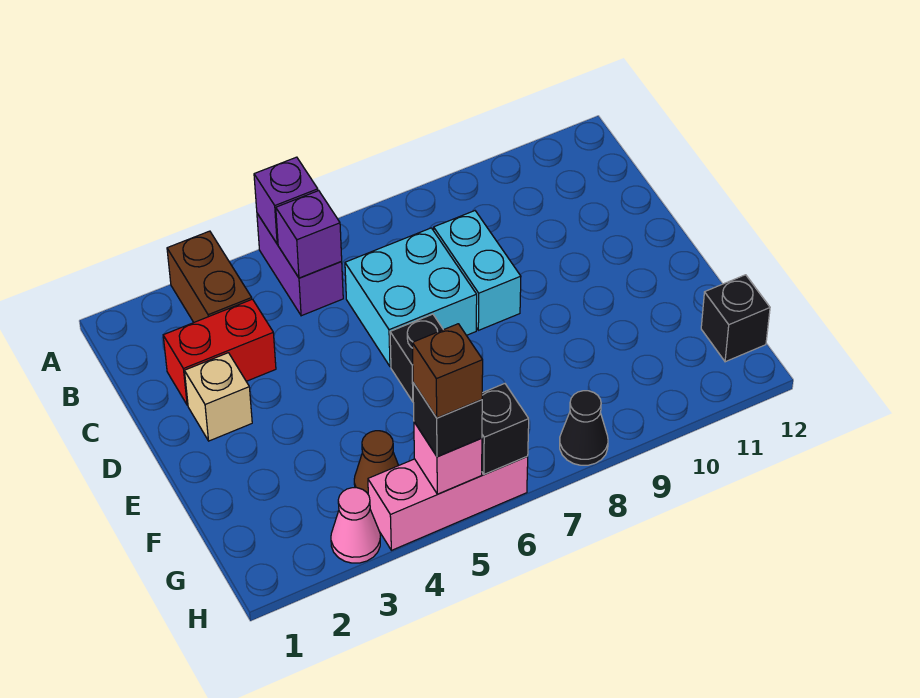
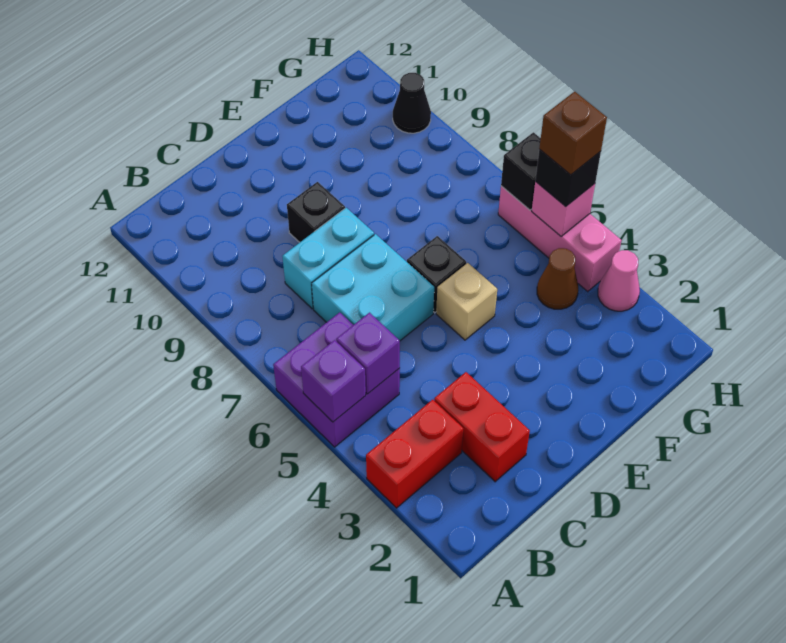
brown brick A3:B3 level 1 -> red brick A3:B3 level 1
purple brick A5:B5 level 1 -> purple brick A5:B6 level 1
tan brick D2 level 1 -> tan brick E5 level 1
black brick G12 level 1 -> black brick D9 level 1
black cone H8 level 1 -> black cone H10 level 1

